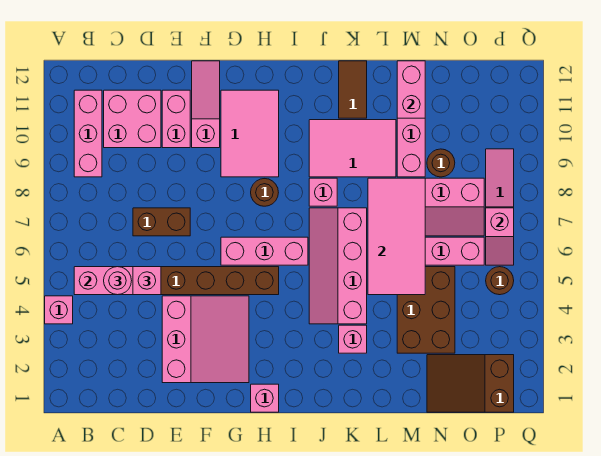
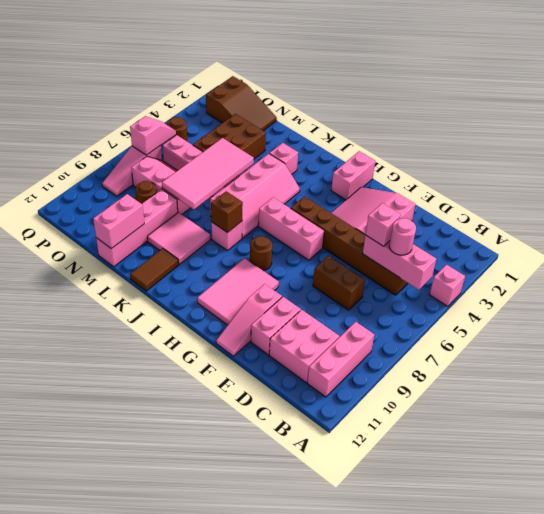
pink brick H1 level 1 -> pink brick H1:H2 level 1
none -> brown brick J8 level 2
pink tile J9:L10 level 1 -> pink tile K9:L10 level 1

